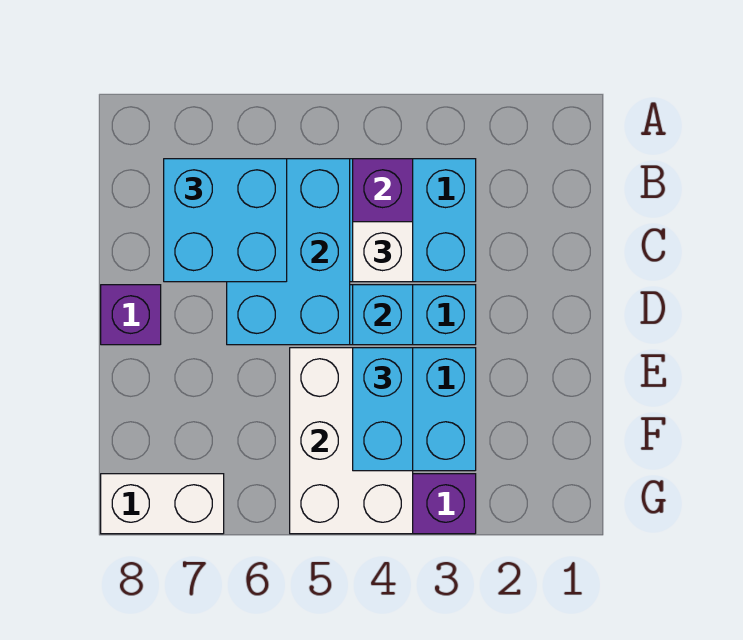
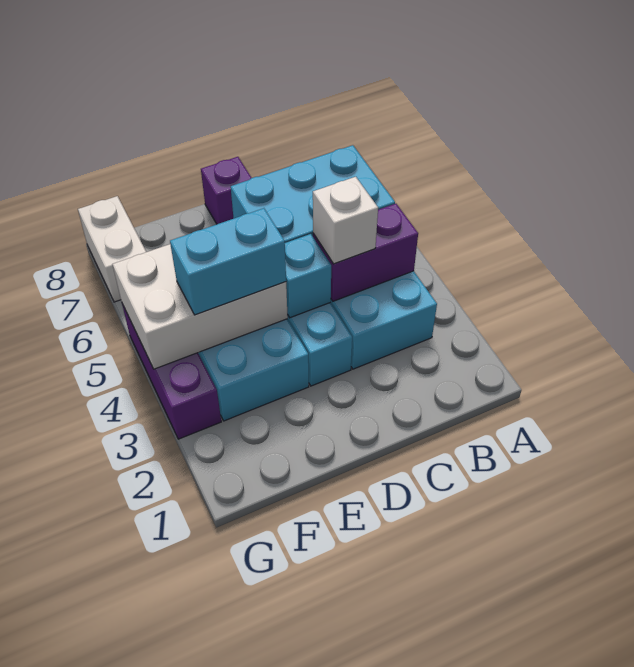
cyan brick B6:C7 level 3 -> none

